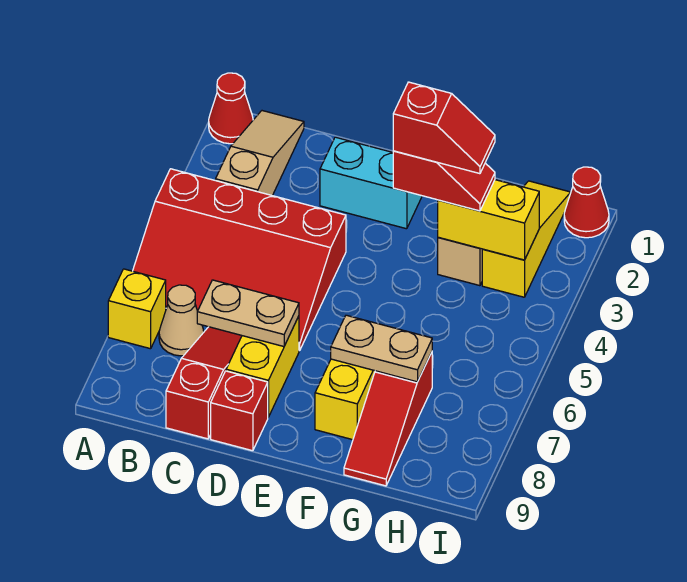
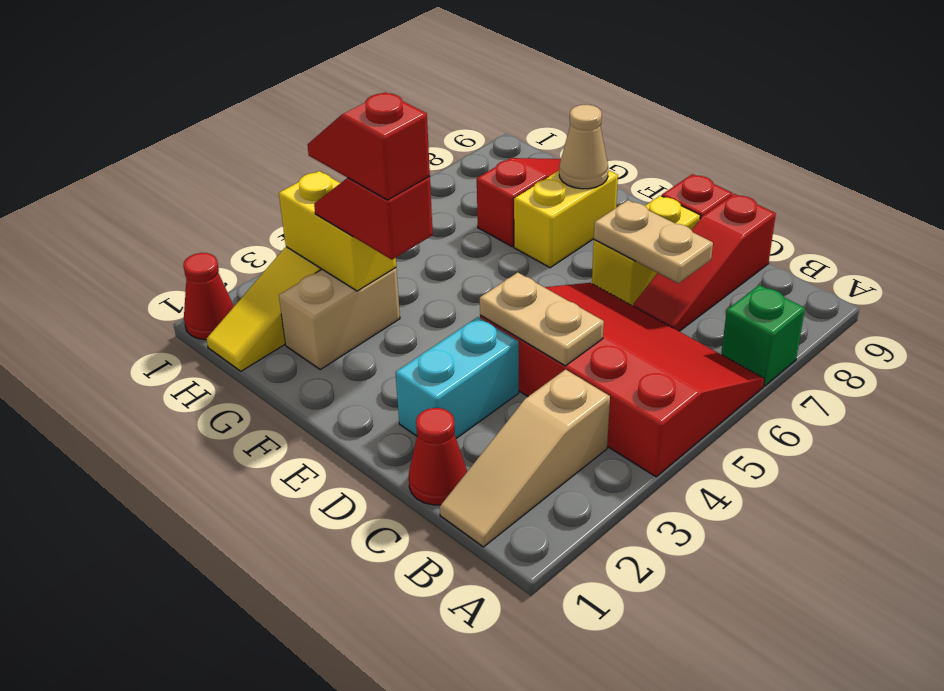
red cone A1 level 1 -> red cone C1 level 1
yellow brick A7 level 1 -> green brick A7 level 1
tan cone B7 level 1 -> tan cone F8 level 2
cyan brick D2:E2 level 1 -> cyan brick D2:D3 level 1
tan plate F7:G7 level 2 -> tan plate C4:D4 level 2

